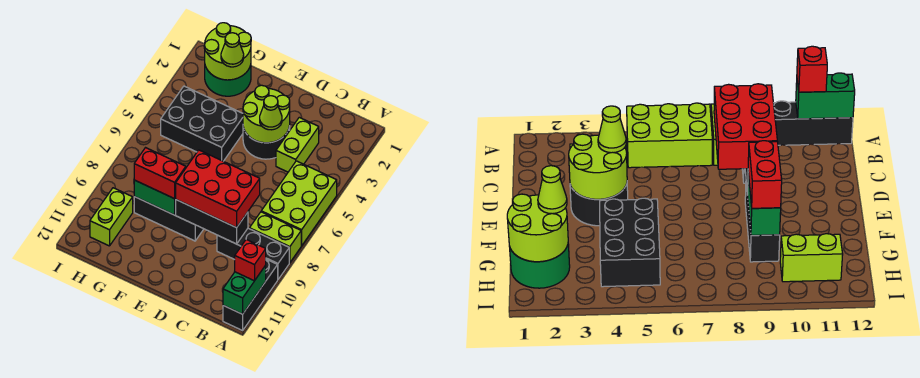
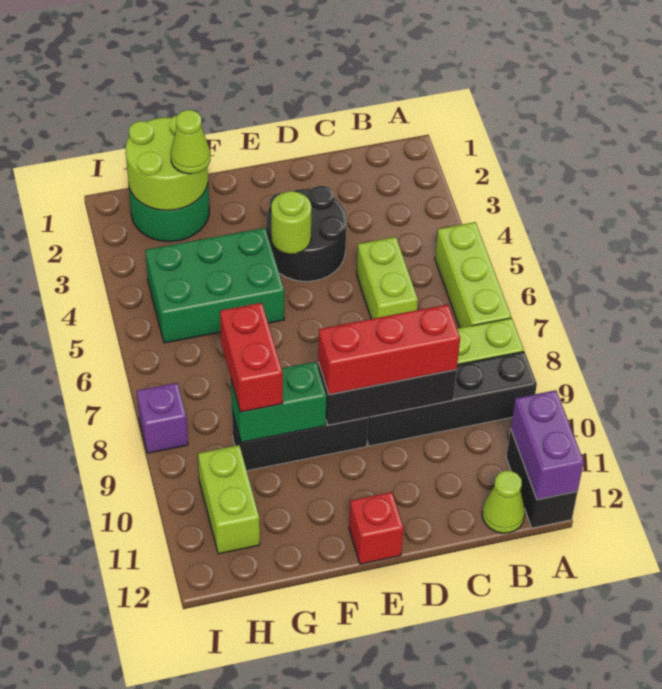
lime brick A5:B7 level 1 -> lime brick A5:A7 level 1
black brick A9:C9 level 1 -> black brick A9:D9 level 1
black brick A10:A12 level 1 -> black brick A11:A12 level 1
green brick A11:A12 level 2 -> purple brick A11:A12 level 2
red brick A11 level 3 -> red brick E12 level 1
lime brick C3:C4 level 1 -> lime brick C5:C6 level 1
red brick C8:E9 level 3 -> red brick C9:E9 level 3
lime round brick D3:E4 level 2 -> lime round brick E4 level 2
lime cone D4 level 3 -> lime cone B12 level 1
black brick F4:H5 level 1 -> green brick F4:H5 level 1
red brick F9:G9 level 3 -> red brick G8:G9 level 3
none -> purple brick I8 level 1

